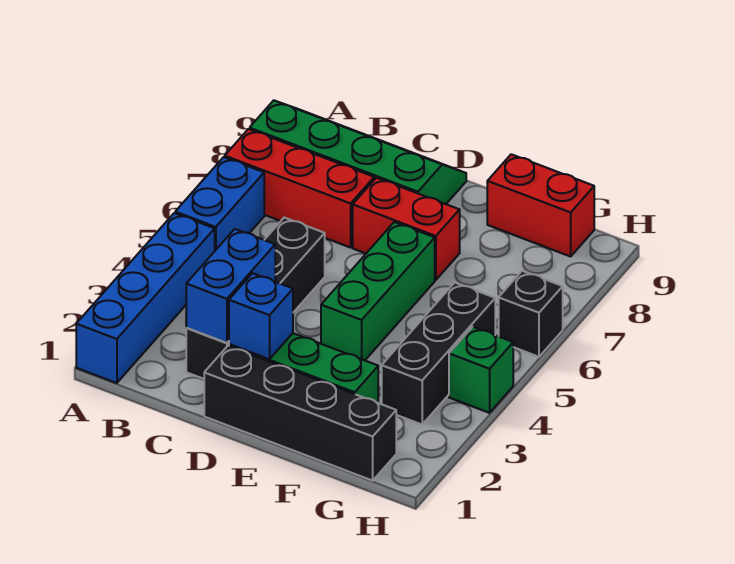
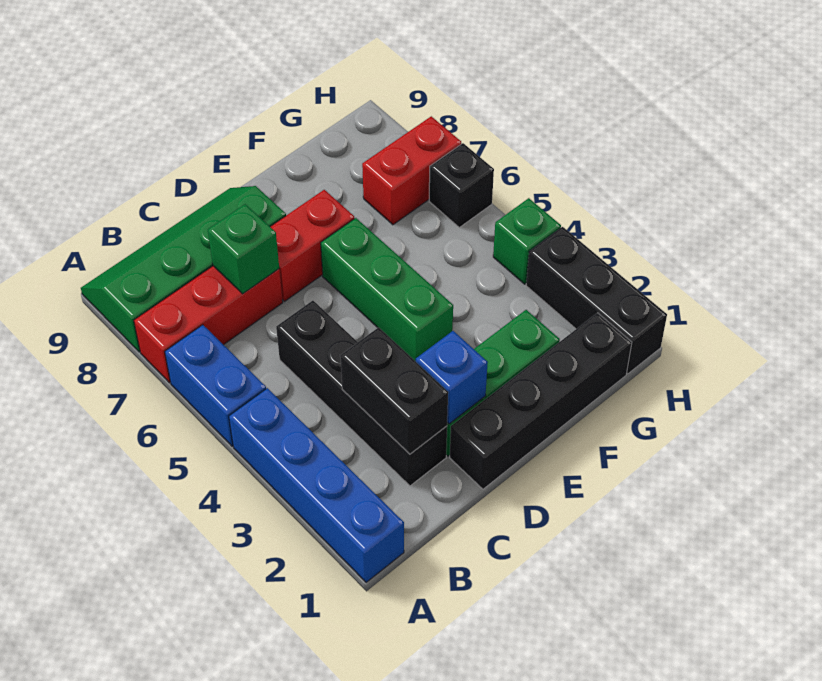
blue brick C2:C3 level 2 -> black brick C2:C3 level 2
none -> green brick C7 level 2
red brick F9:G9 level 1 -> red brick G7:H7 level 1
black brick G3:G5 level 1 -> black brick H1:H3 level 1

